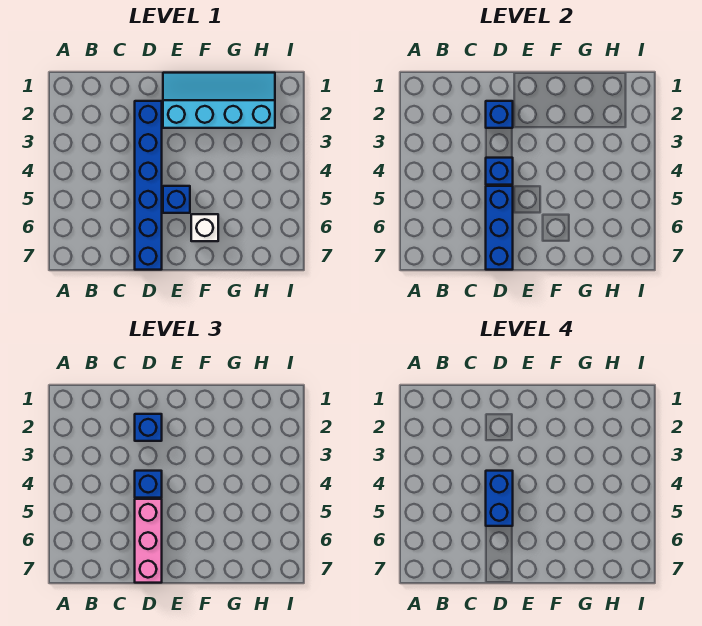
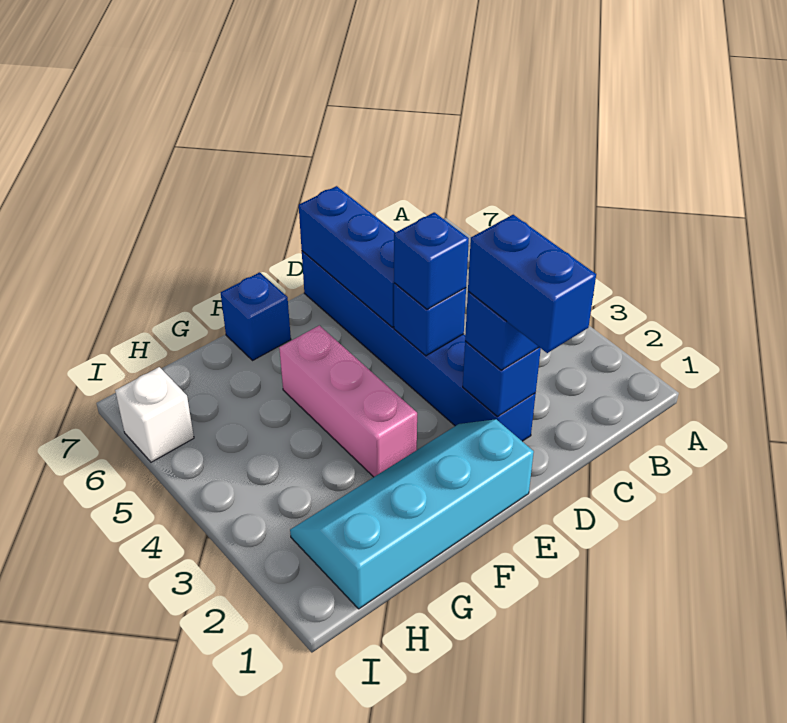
blue brick D4:D5 level 4 -> blue brick D1:D2 level 4
pink brick D5:D7 level 3 -> pink brick F3:F5 level 1
cyan slope E1:H2 level 1 top 2 -> cyan slope E1:H2 level 1 top 1
blue brick E5 level 1 -> blue brick F7 level 1
white brick F6 level 1 -> white brick I6 level 1

